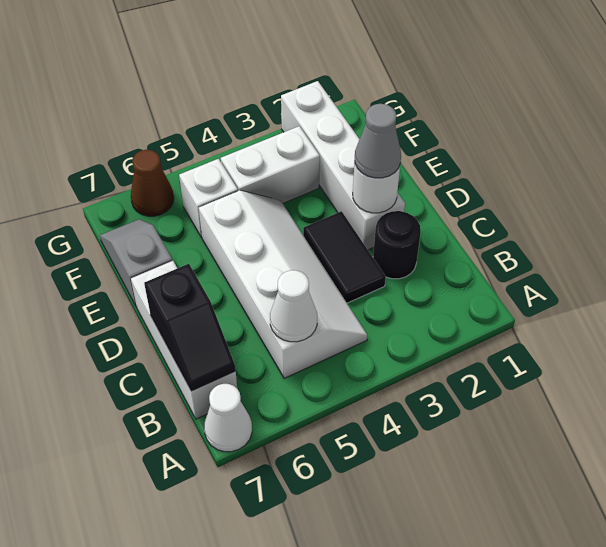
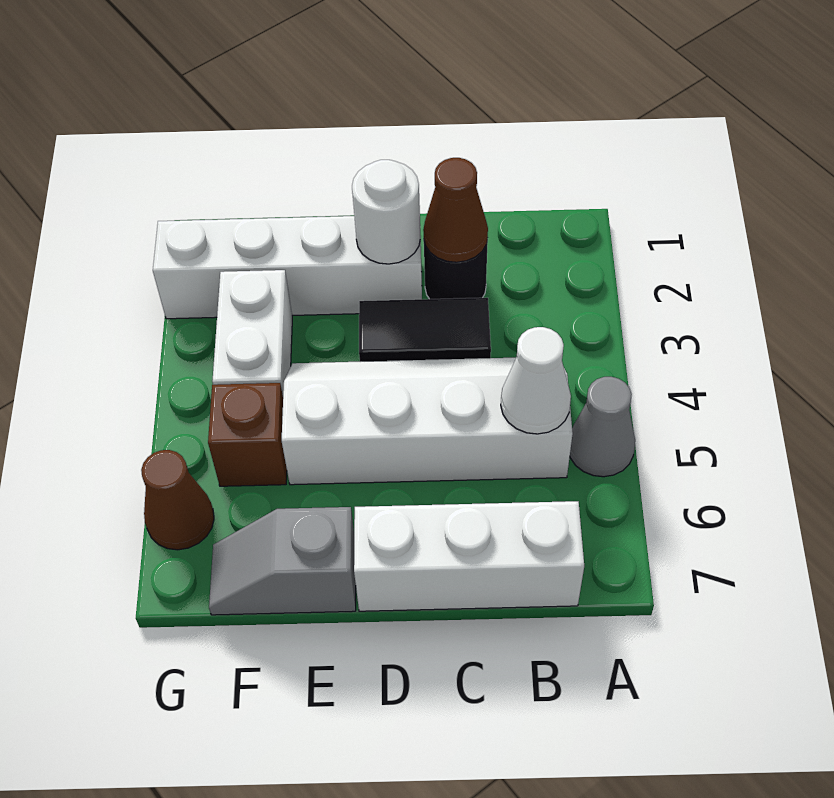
white cone A7 level 1 -> none
black slope B7:C7 level 2 top C -> none
none -> brown cone C2 level 2
grey cone D2 level 3 -> grey cone A5 level 1
white brick F5 level 1 -> brown brick F5 level 1

